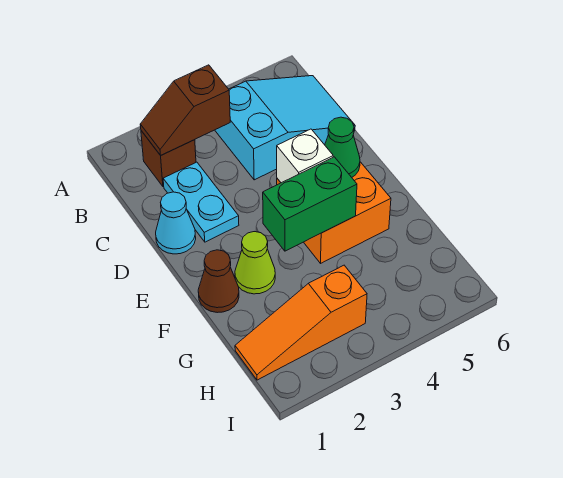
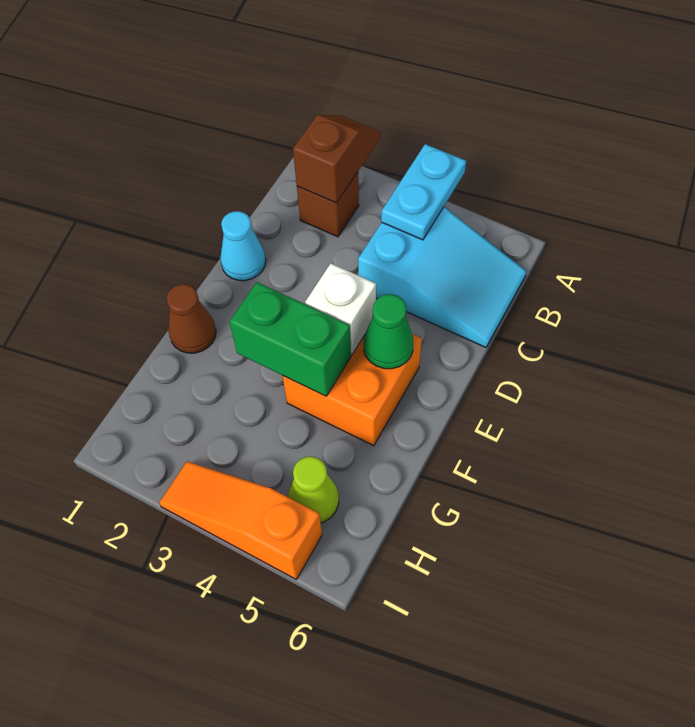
brown slope B2:B3 level 2 top 3 -> brown slope A2:B2 level 2 top B
cyan plate C2:D2 level 1 -> cyan plate A4:B4 level 2
lime cone F2 level 1 -> lime cone H5 level 1
orange slope H1:H3 level 1 top 3 -> orange slope I3:I5 level 1 top 5

